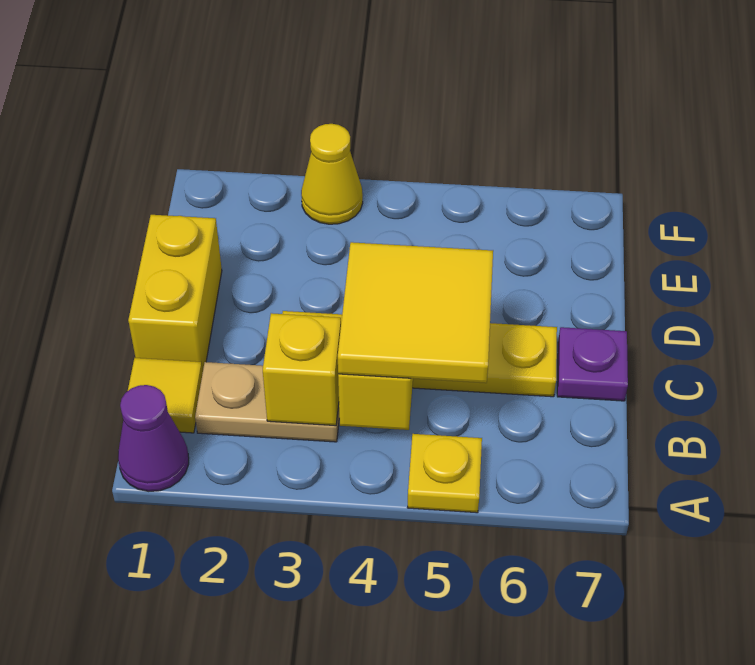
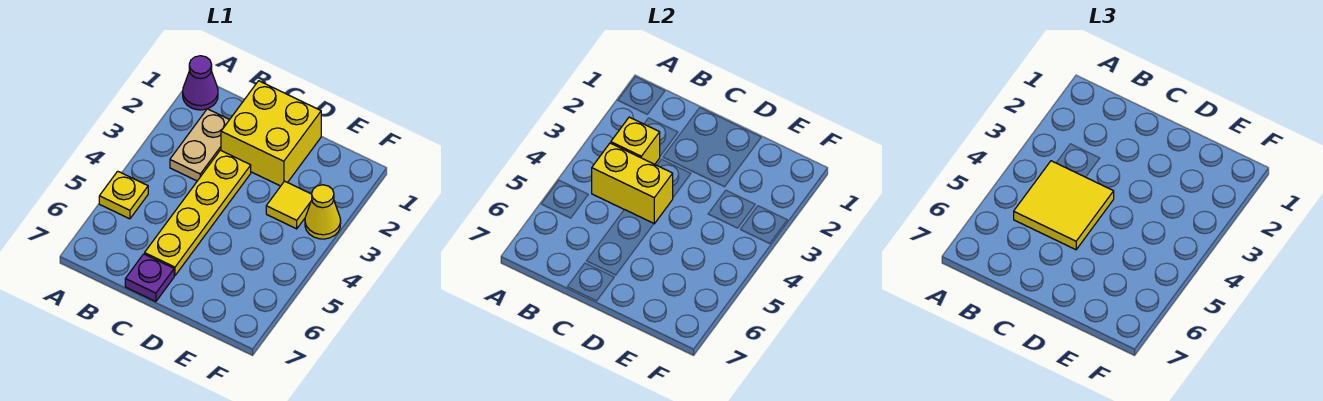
yellow tile B1 level 1 -> yellow tile E3 level 1
yellow brick C1:D1 level 1 -> yellow brick C1:D2 level 1

